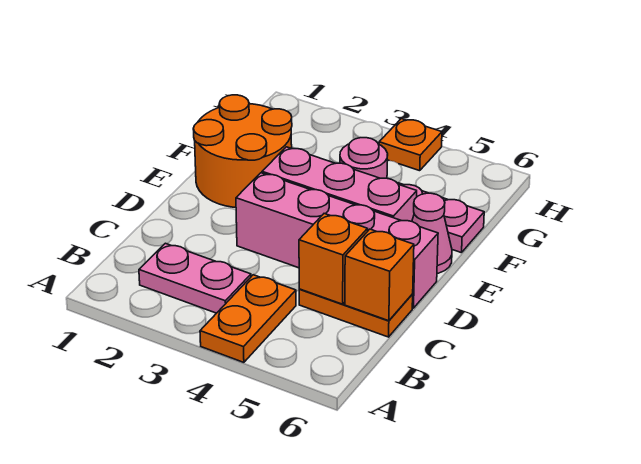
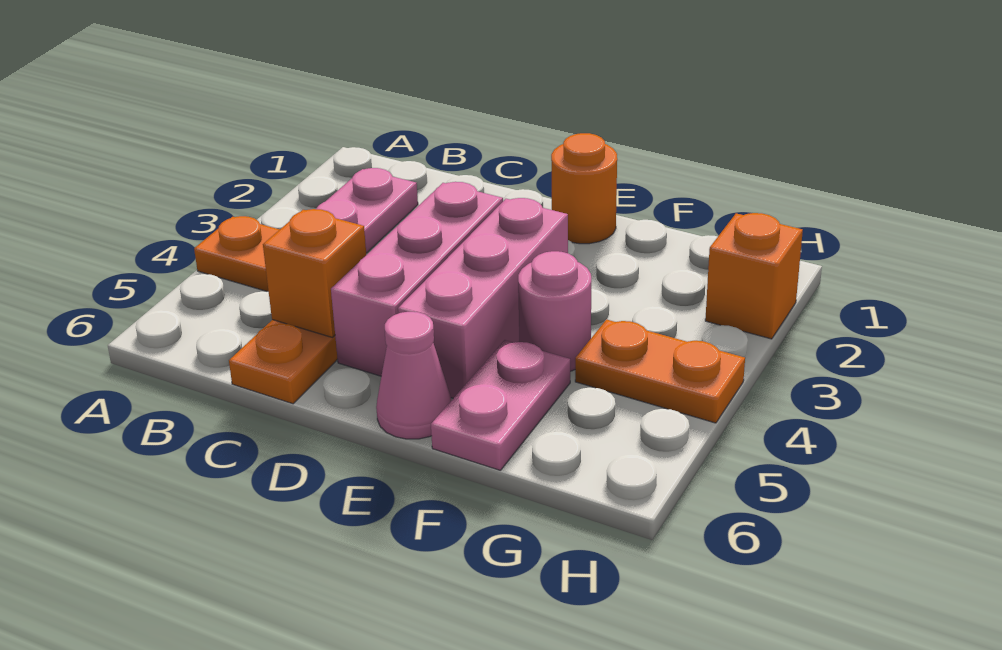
orange brick C6 level 2 -> orange brick H2 level 1
pink brick D3:D6 level 1 -> pink brick D3:D5 level 1
orange round brick E1:F2 level 1 -> orange round brick E1 level 1
orange plate H4 level 1 -> orange plate G4:H4 level 1

